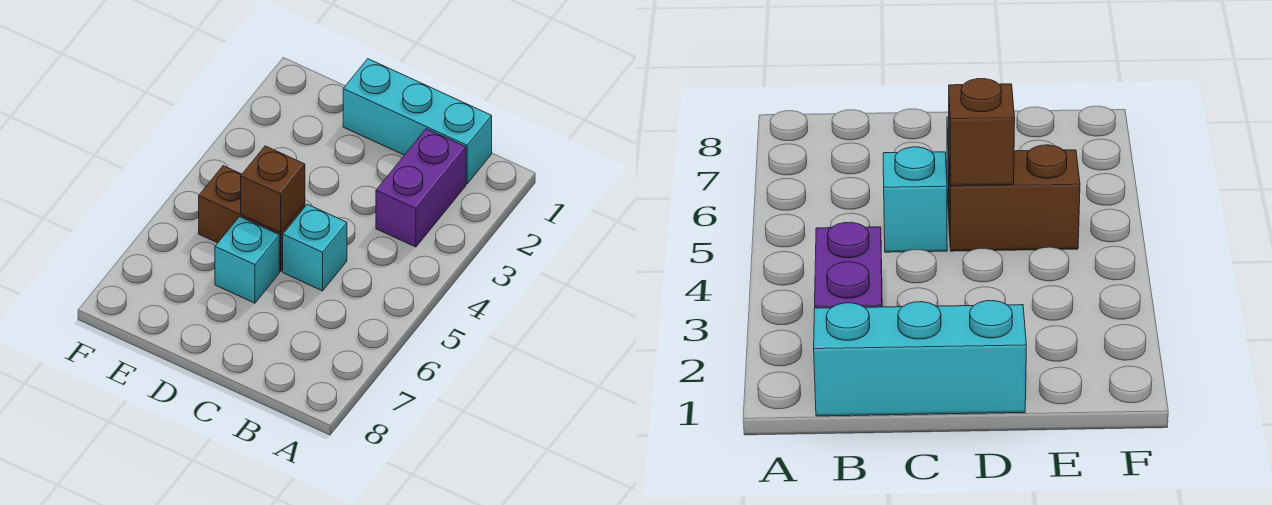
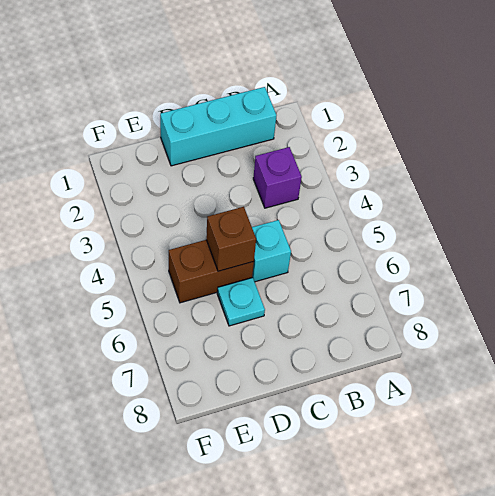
purple brick B2:B3 level 1 -> purple brick B3 level 1
cyan brick D6 level 1 -> cyan plate D6 level 1

